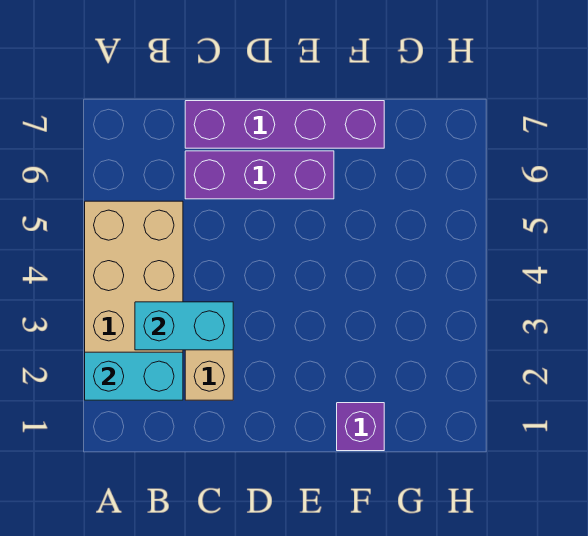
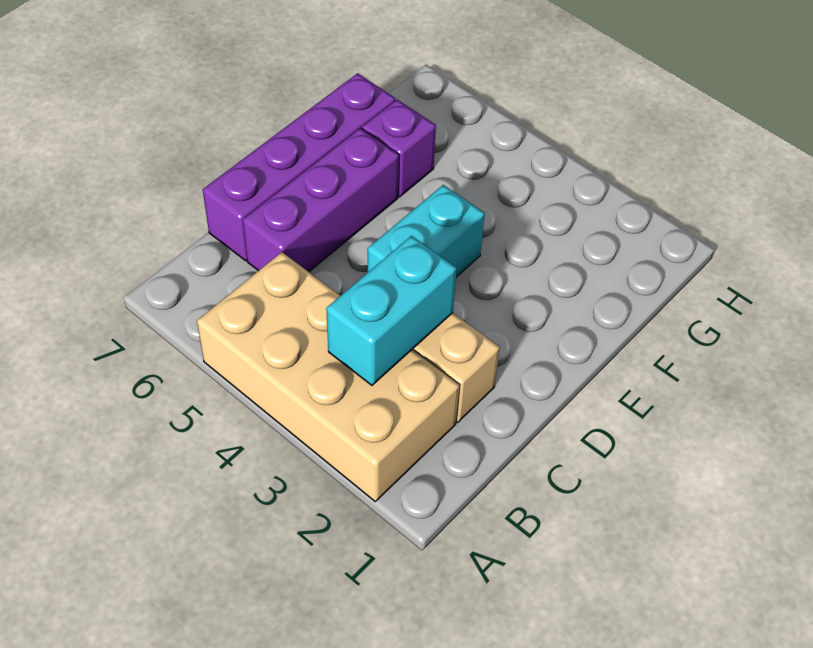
cyan brick A2:B2 level 2 -> cyan brick D4:E4 level 1
purple brick F1 level 1 -> purple brick F6 level 1

